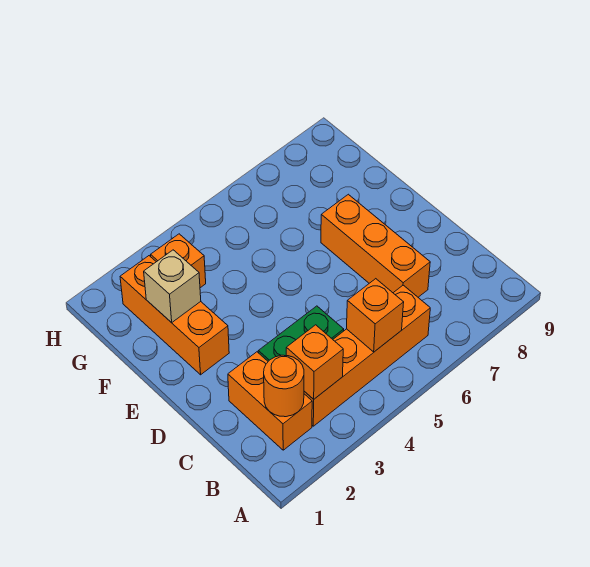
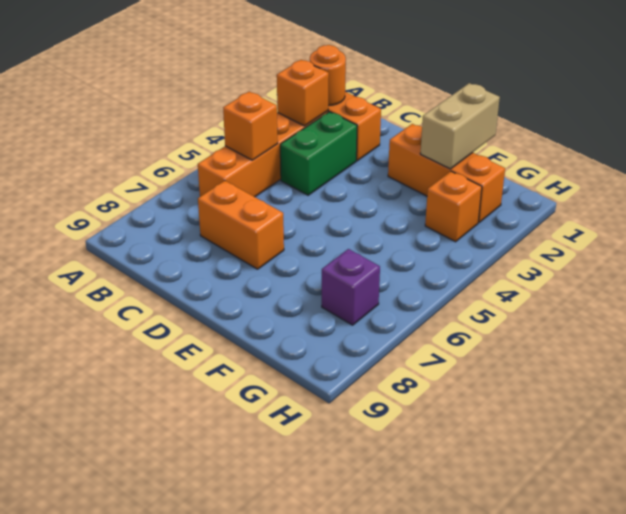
orange brick C7:E7 level 1 -> orange brick C7:D7 level 1
tan brick F2 level 2 -> tan brick F1:F2 level 2
none -> purple brick G7 level 1

